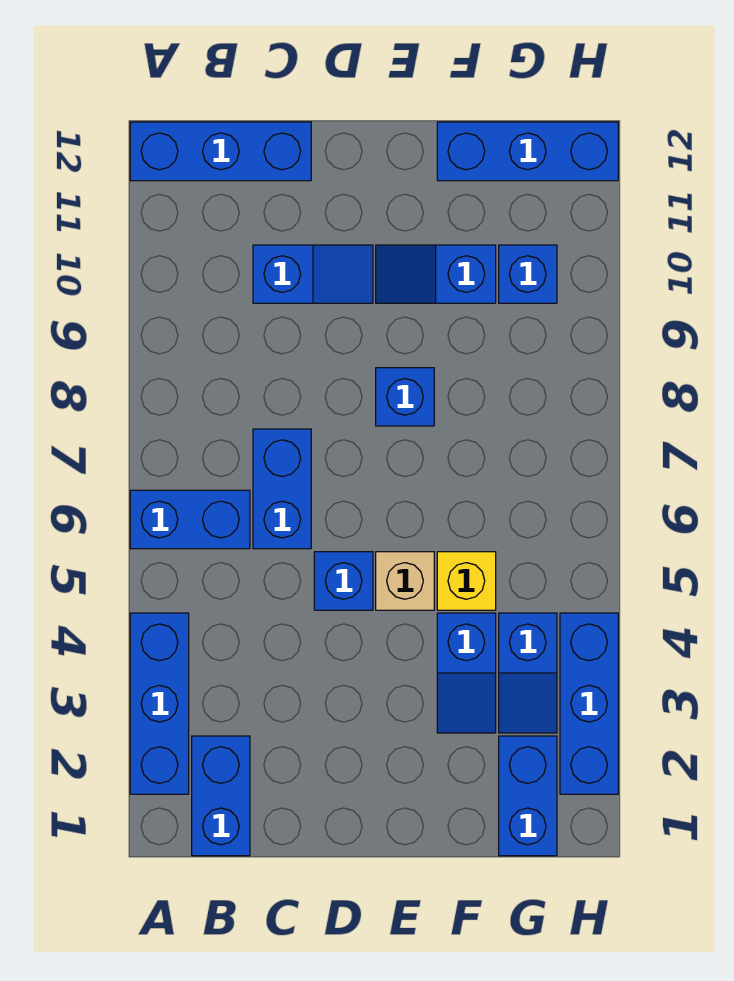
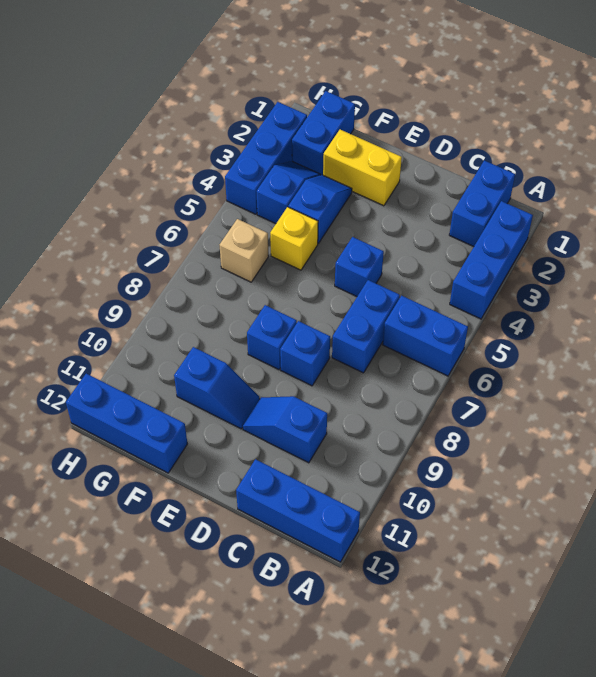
none -> yellow brick E2:F2 level 1
tan brick E5 level 1 -> tan brick G6 level 1
blue brick G10 level 1 -> blue brick D8 level 1

